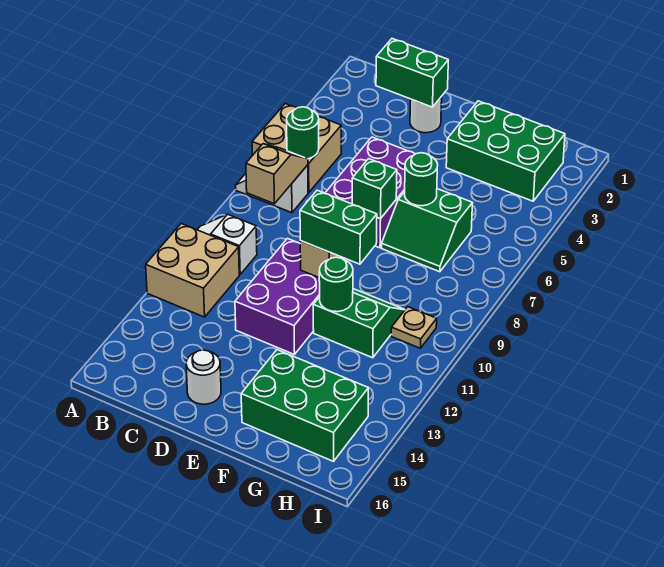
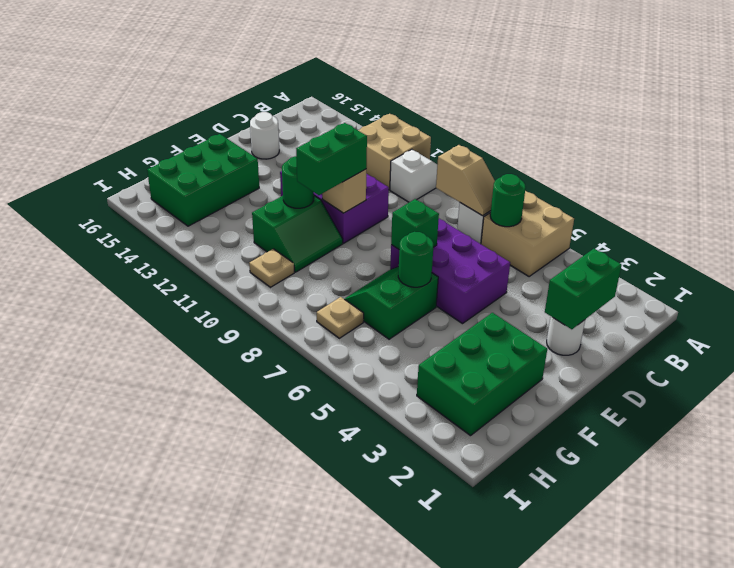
none -> tan plate H7 level 1

